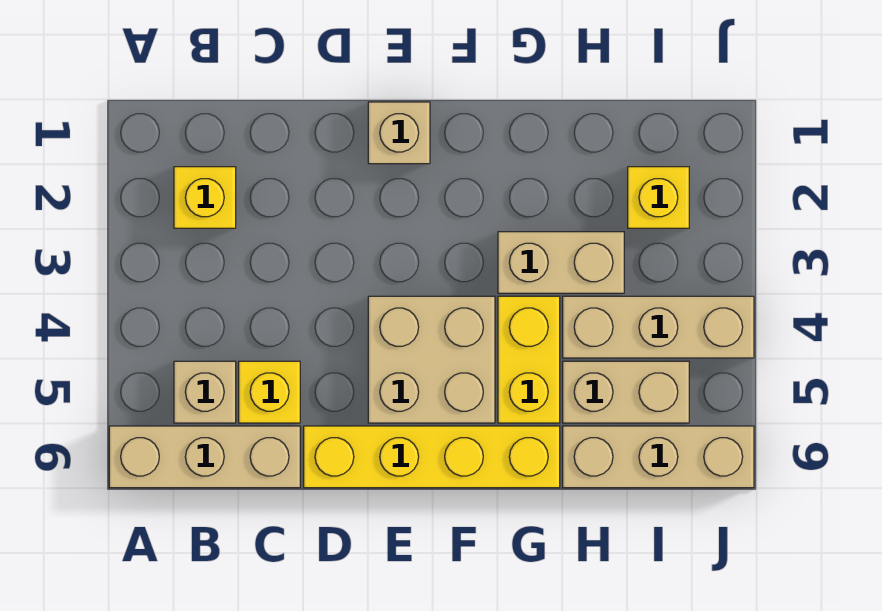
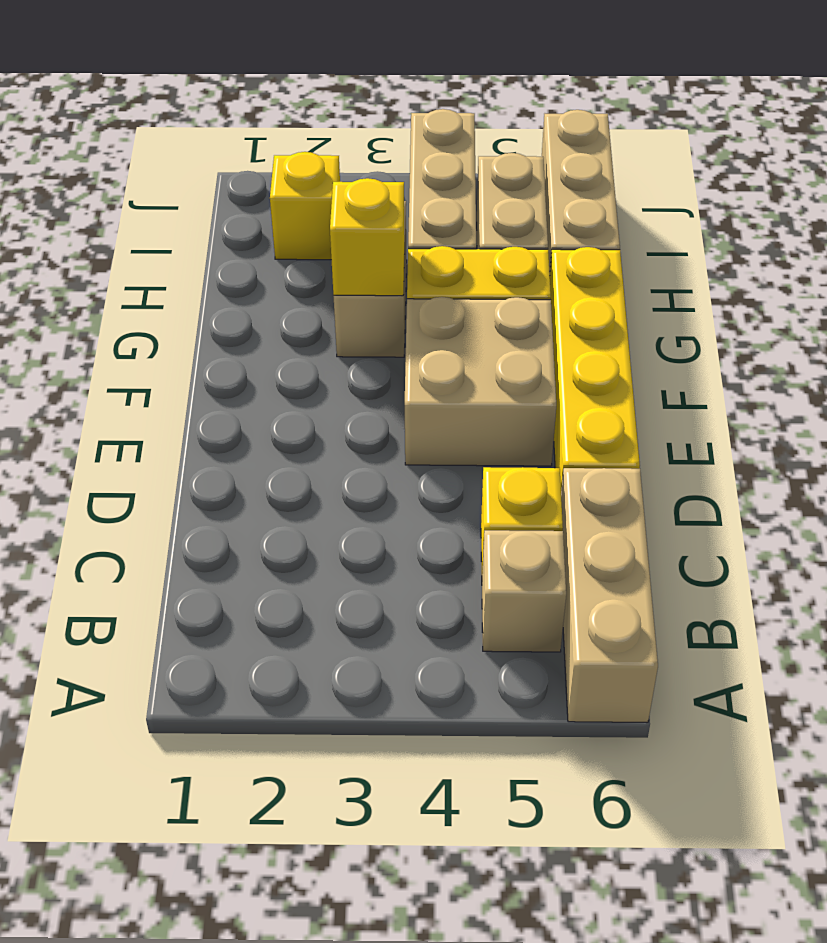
yellow brick B2 level 1 -> yellow brick G3 level 2
tan brick E1 level 1 -> none

